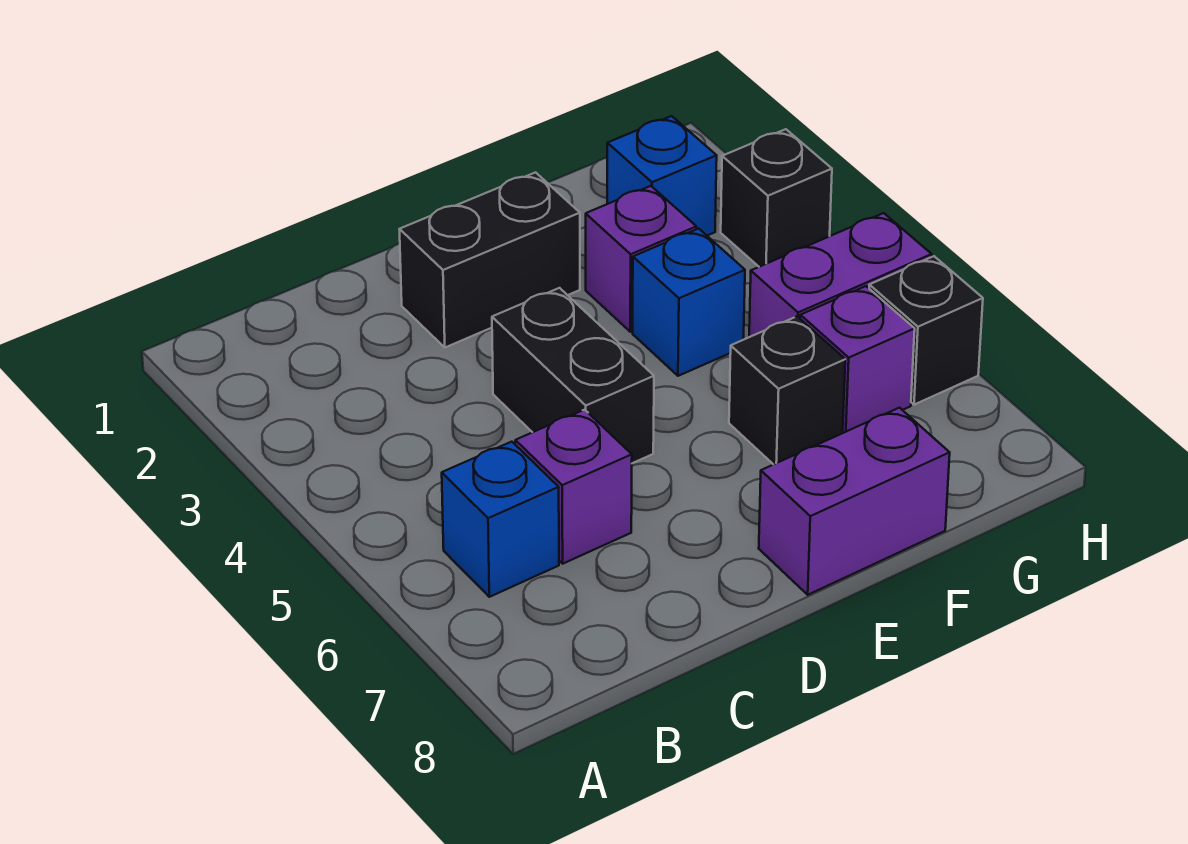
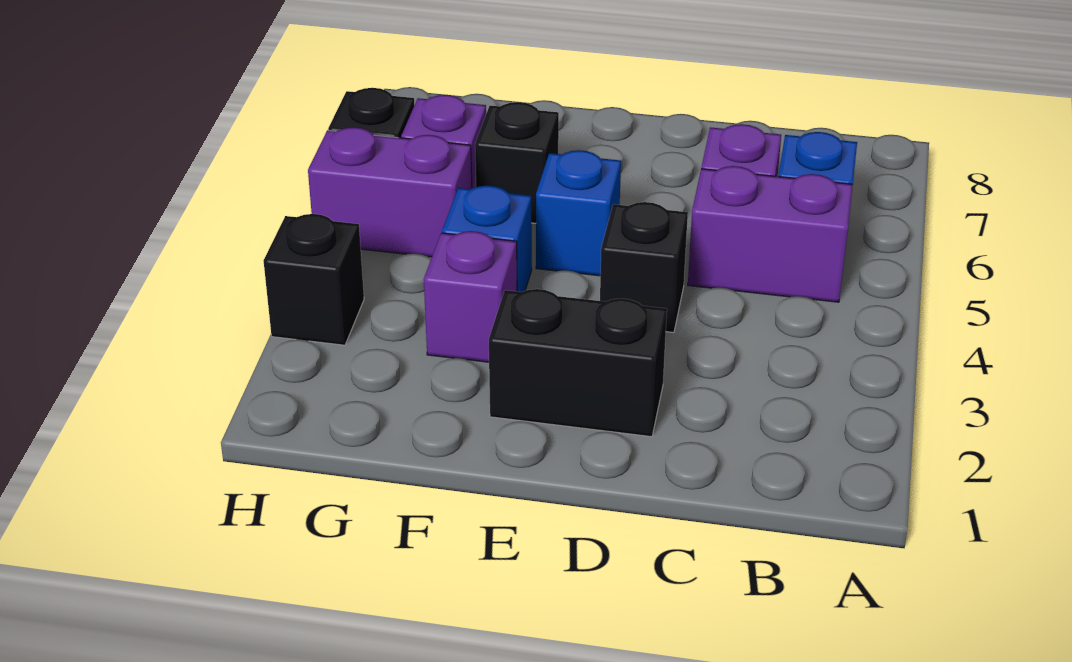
black brick D4:D5 level 1 -> black brick D4 level 1
purple brick E8:F8 level 1 -> purple brick B5:C5 level 1
blue brick G2 level 1 -> blue brick E5 level 1

